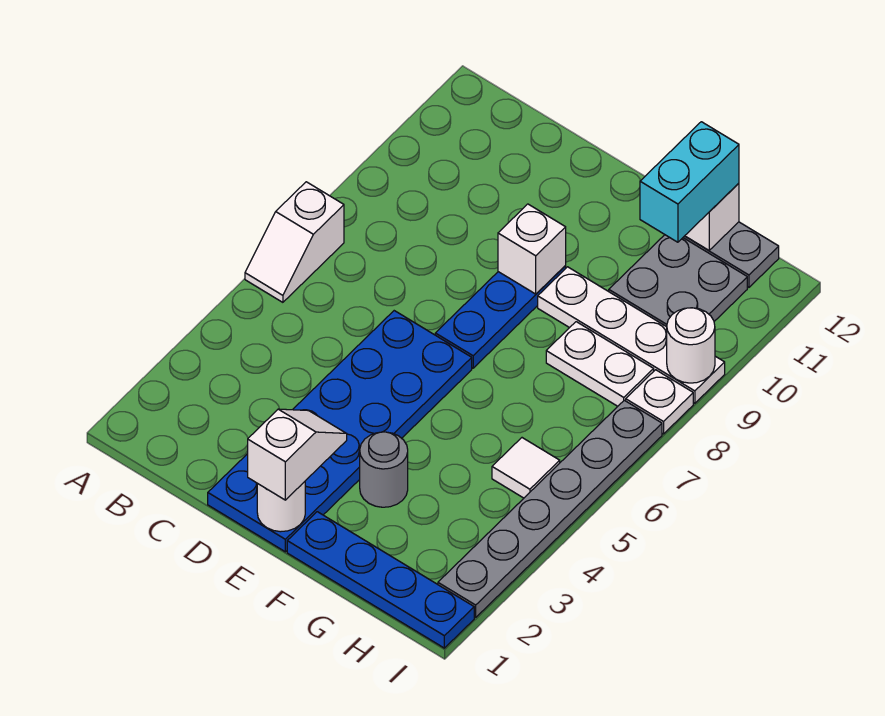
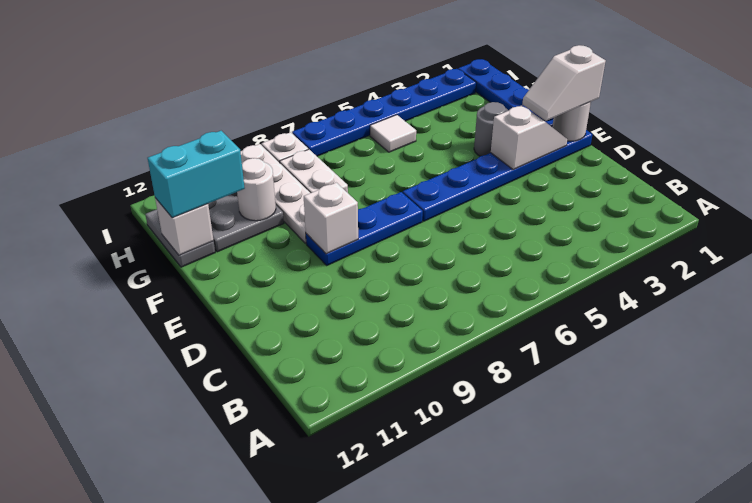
white slope A6:A7 level 1 top 7 -> white slope E2:E3 level 2 top 3
blue plate D1:E6 level 1 -> blue plate E1:E6 level 1
grey plate I2:I7 level 1 -> blue plate I2:I7 level 1
white round brick I9 level 2 -> white round brick G10 level 2

